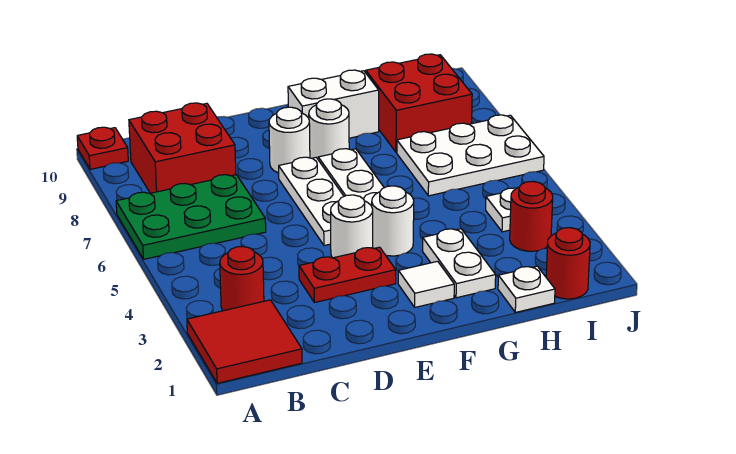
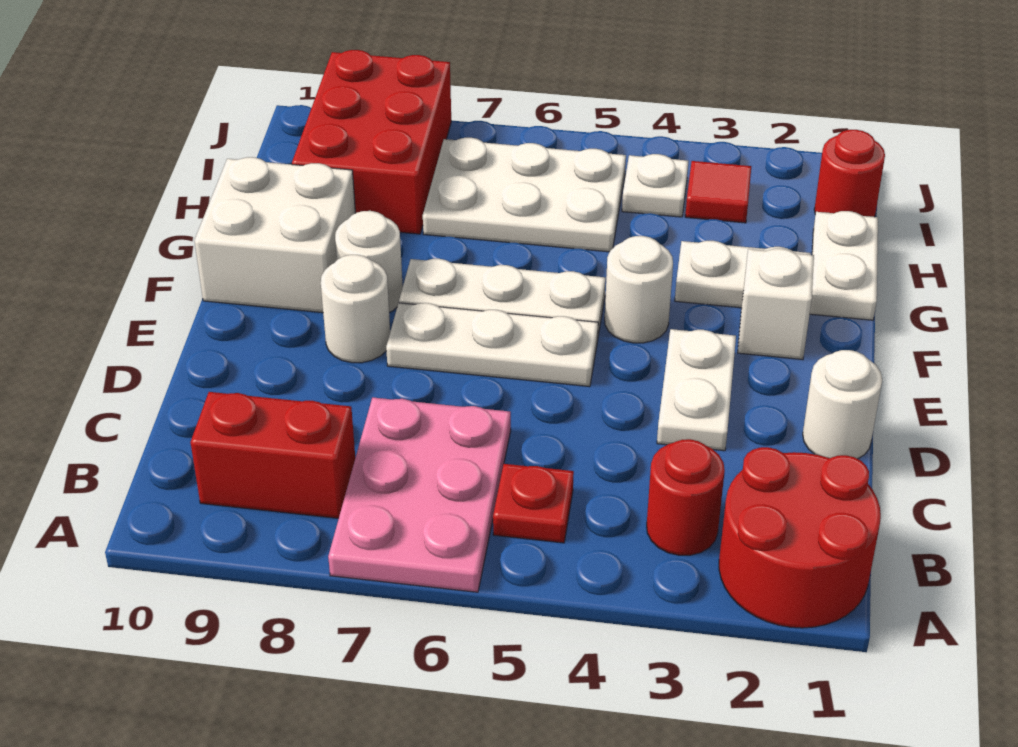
red tile A1:B2 level 1 -> red round brick A1:B2 level 1
green plate A6:C7 level 1 -> pink plate A6:C7 level 1
red plate A10 level 1 -> red plate B5 level 1
red brick B8:C9 level 1 -> red brick B8:B9 level 1
red plate D3:E3 level 1 -> white plate D3:E3 level 1
white round brick E4 level 1 -> white round brick D1 level 1
white tile F2 level 1 -> white brick F2 level 1
white brick F9:G9 level 1 -> white brick F9:G10 level 1
white plate H1 level 1 -> white plate G1:H1 level 1
white plate H6:J7 level 1 -> white plate H5:I7 level 1
red brick H8:I9 level 1 -> red brick H8:J9 level 1
red round brick I3 level 1 -> red tile I3 level 1

